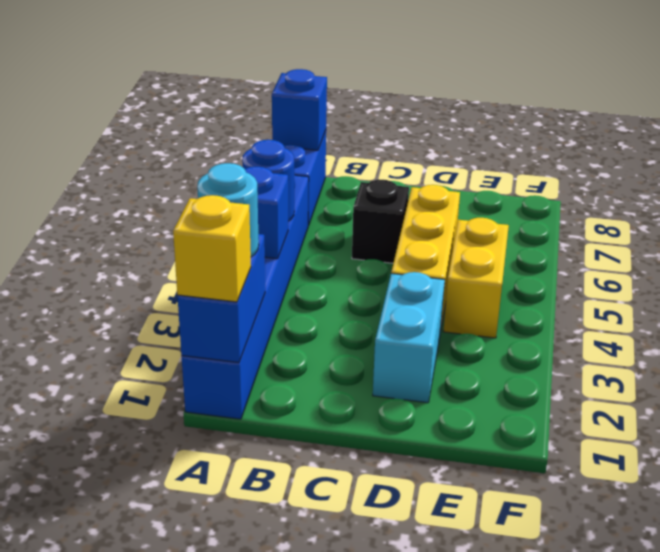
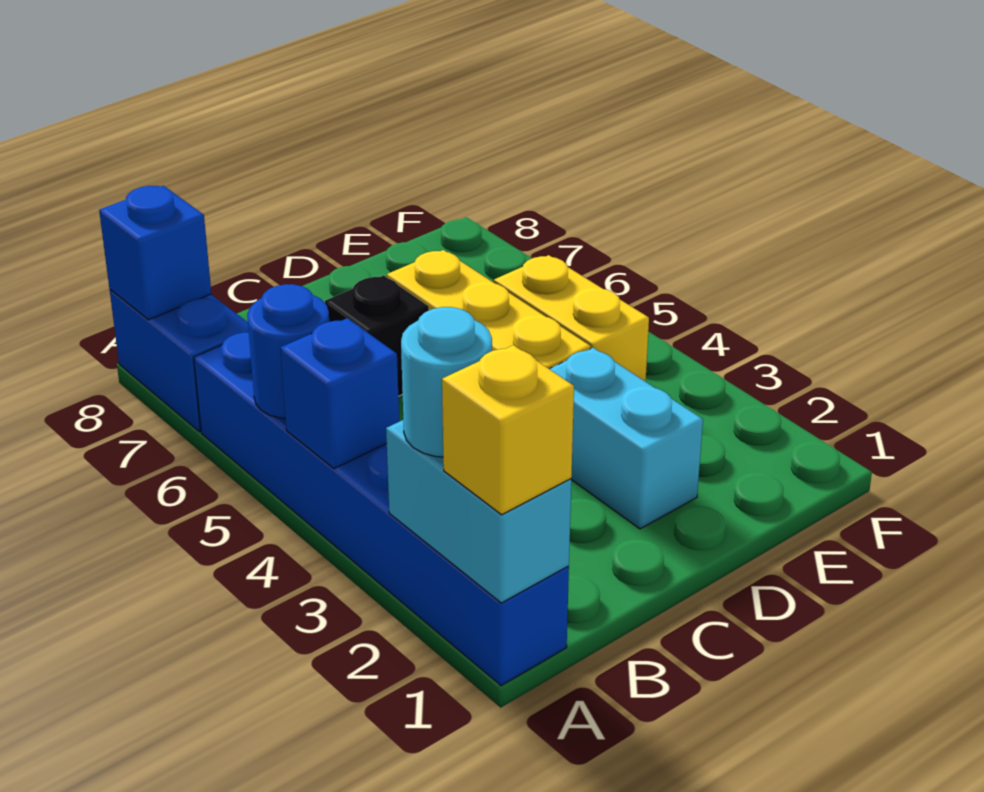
blue brick A1:A2 level 2 -> cyan brick A1:A2 level 2

